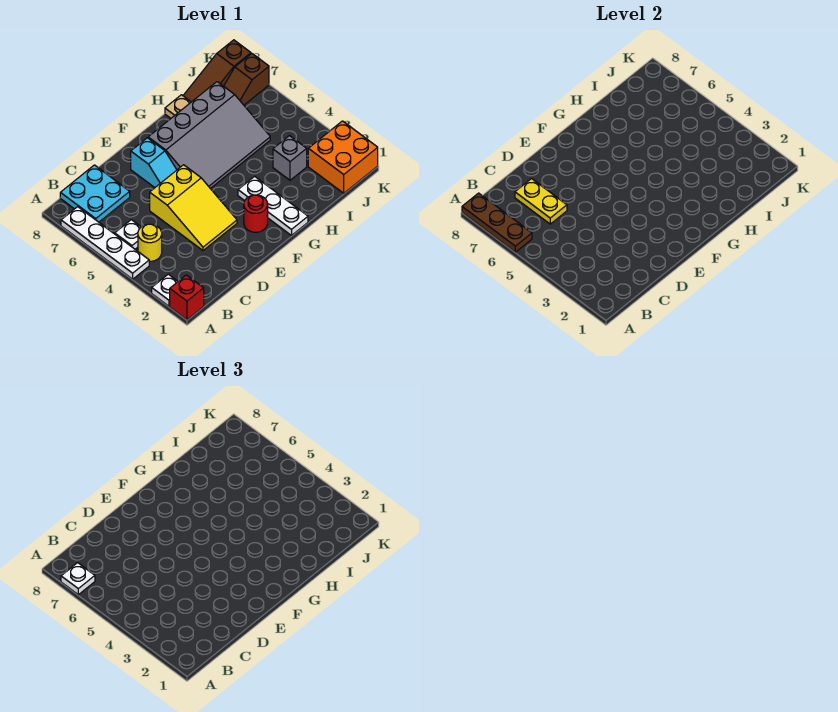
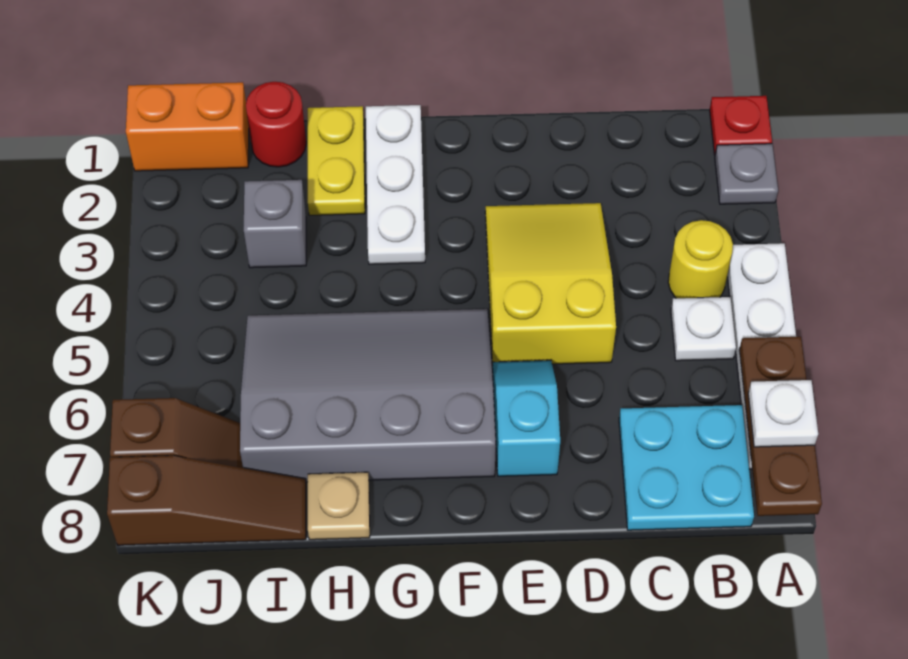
red brick A1 level 1 -> red plate A1 level 1
white plate A2 level 1 -> grey plate A2 level 1
yellow plate C6:C7 level 2 -> yellow plate H1:H2 level 1
red round brick F2 level 1 -> red round brick I1 level 1
orange brick J1:K2 level 1 -> orange brick J1:K1 level 1

